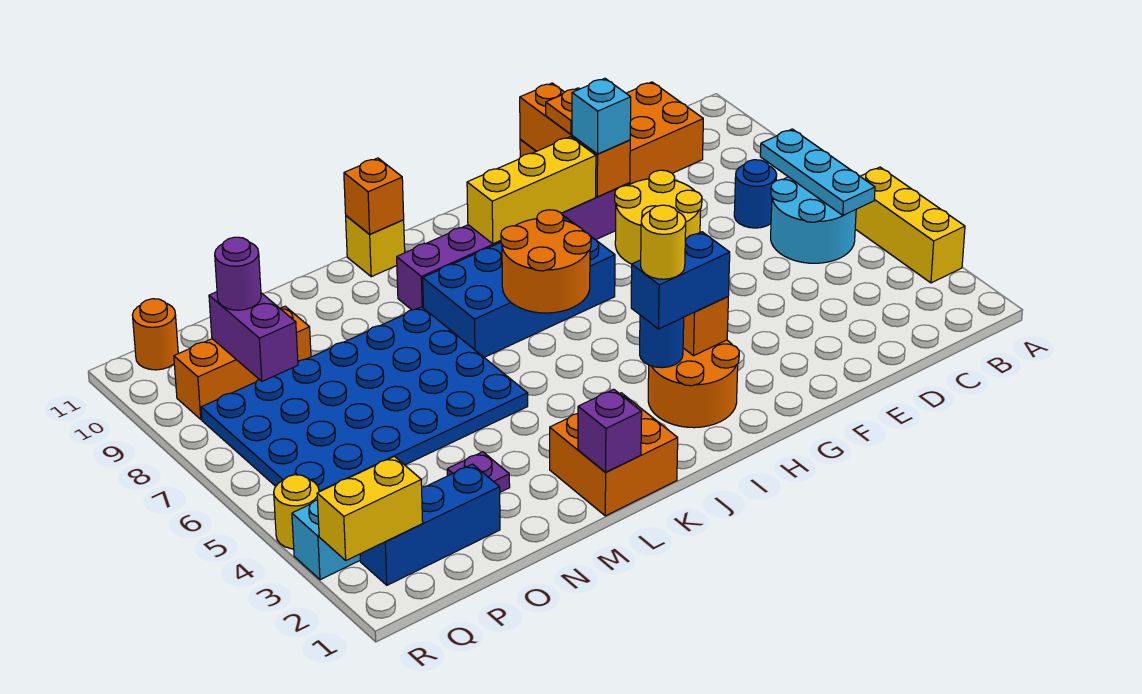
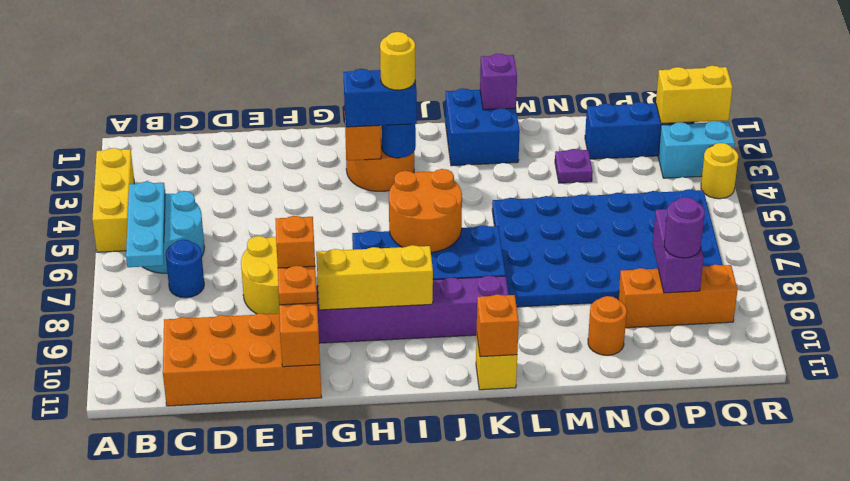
cyan brick F9 level 3 -> orange brick F9 level 3
orange brick K1:L2 level 1 -> blue brick K1:L2 level 1
orange round brick Q11 level 1 -> orange round brick N10 level 1

